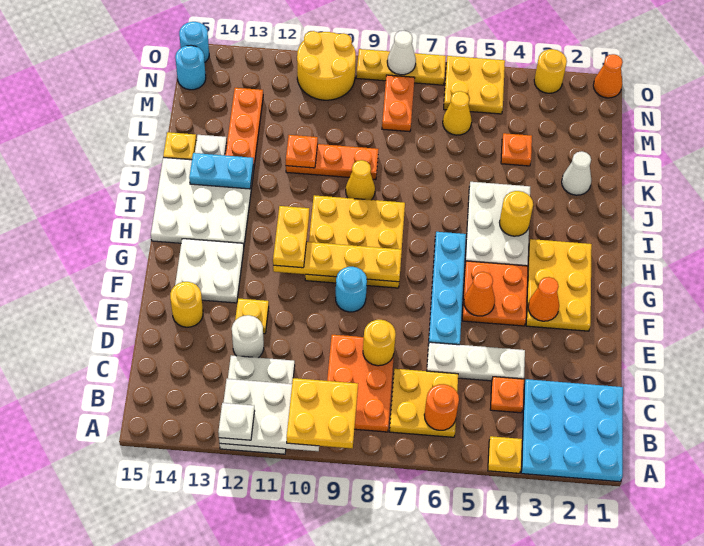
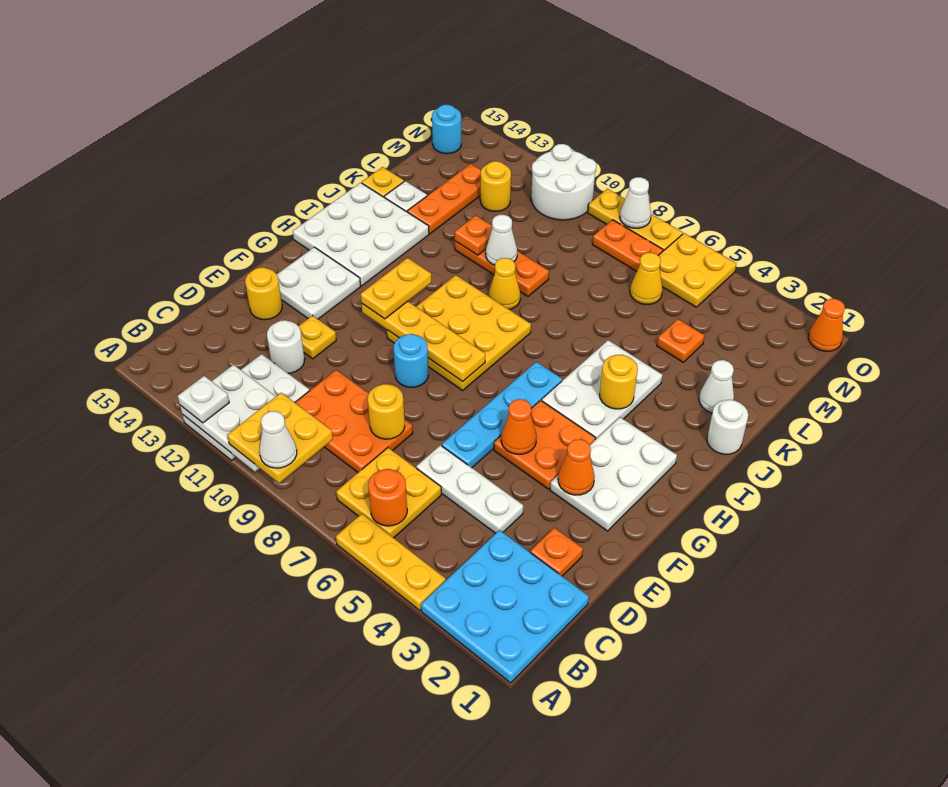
yellow plate A4 level 1 -> yellow plate A4:A6 level 1
none -> white cone A9 level 4
orange plate B8:D9 level 1 -> orange plate C8:D10 level 1
orange plate C4 level 1 -> orange plate D2 level 1
yellow plate F2:H3 level 1 -> white plate F2:H3 level 1
none -> white round brick J1 level 1
cyan plate J13:J14 level 2 -> none
none -> white cone K10 level 2
orange plate M8:N8 level 1 -> orange plate N7:N8 level 1
yellow round brick N10:O11 level 1 -> white round brick N10:O11 level 1
yellow round brick O3 level 1 -> yellow round brick M12 level 1
cyan round brick O15 level 1 -> none

